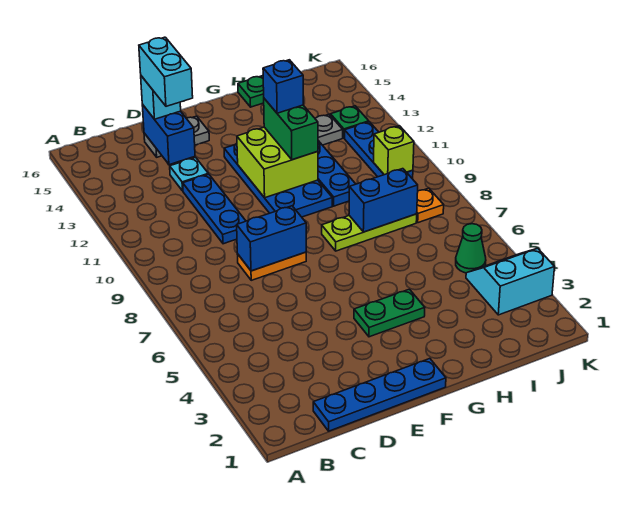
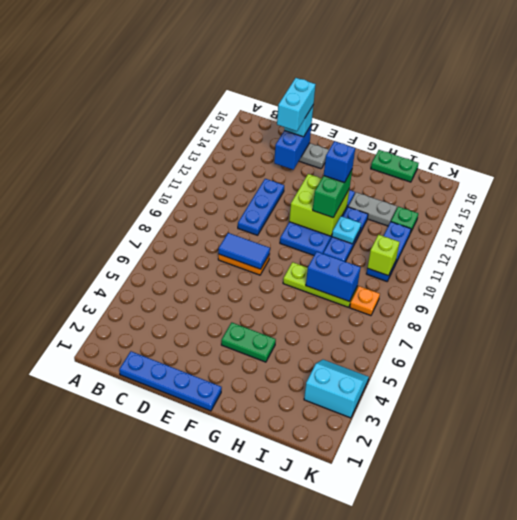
blue brick D8:E8 level 2 -> blue tile D8:E8 level 2
cyan plate D13 level 1 -> cyan plate H11 level 2
green cone J5 level 1 -> none

